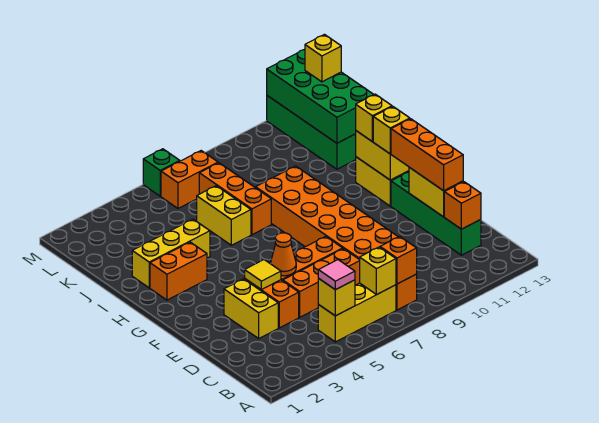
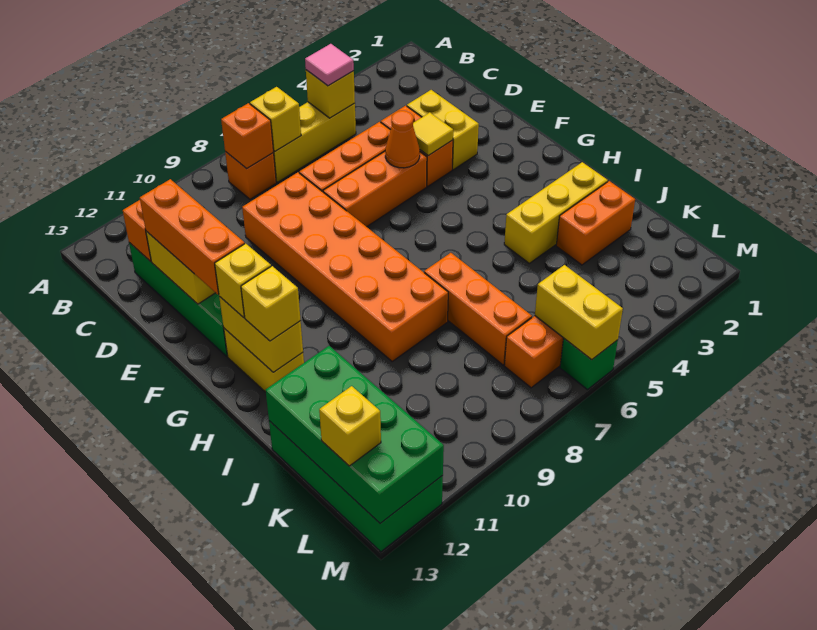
orange brick H2:H3 level 1 -> orange brick J2:J3 level 1
yellow brick I6:J6 level 1 -> yellow brick L6:M6 level 2

